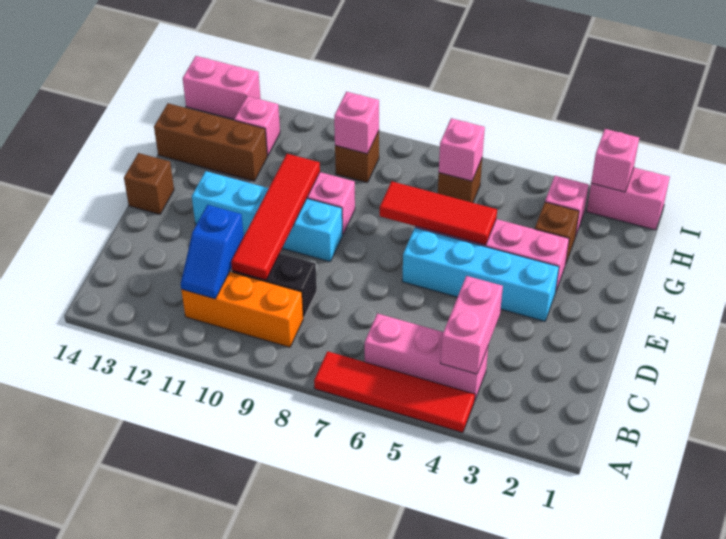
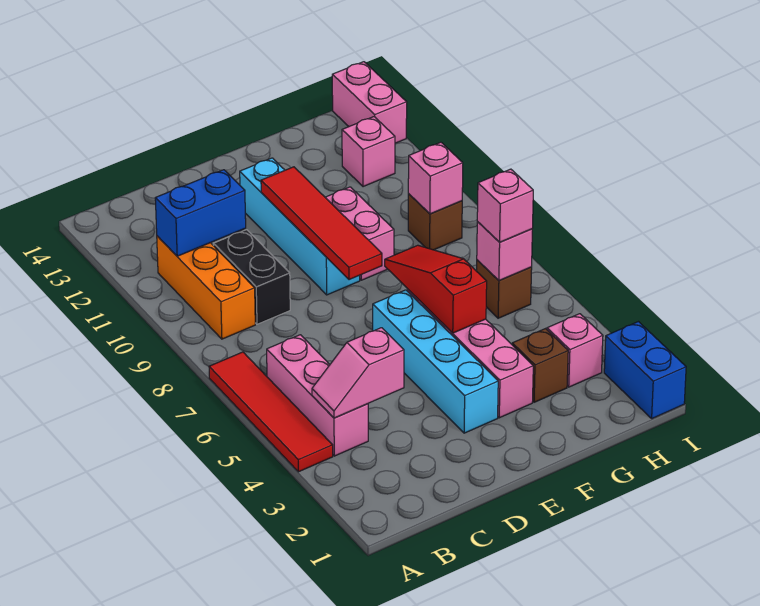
pink brick B4:C4 level 2 -> pink slope B4:C4 level 2 top C
blue slope B11:C11 level 2 top C -> blue brick B11:C11 level 2
red tile C10:F10 level 2 -> red tile E8:E11 level 2
brown brick E14 level 1 -> none
red tile F5:F7 level 2 -> red slope F5:F7 level 2 top 5
brown brick G12:G14 level 1 -> none
pink brick I1:I2 level 1 -> blue brick I1:I2 level 1
pink brick I2 level 2 -> pink brick H6 level 3

